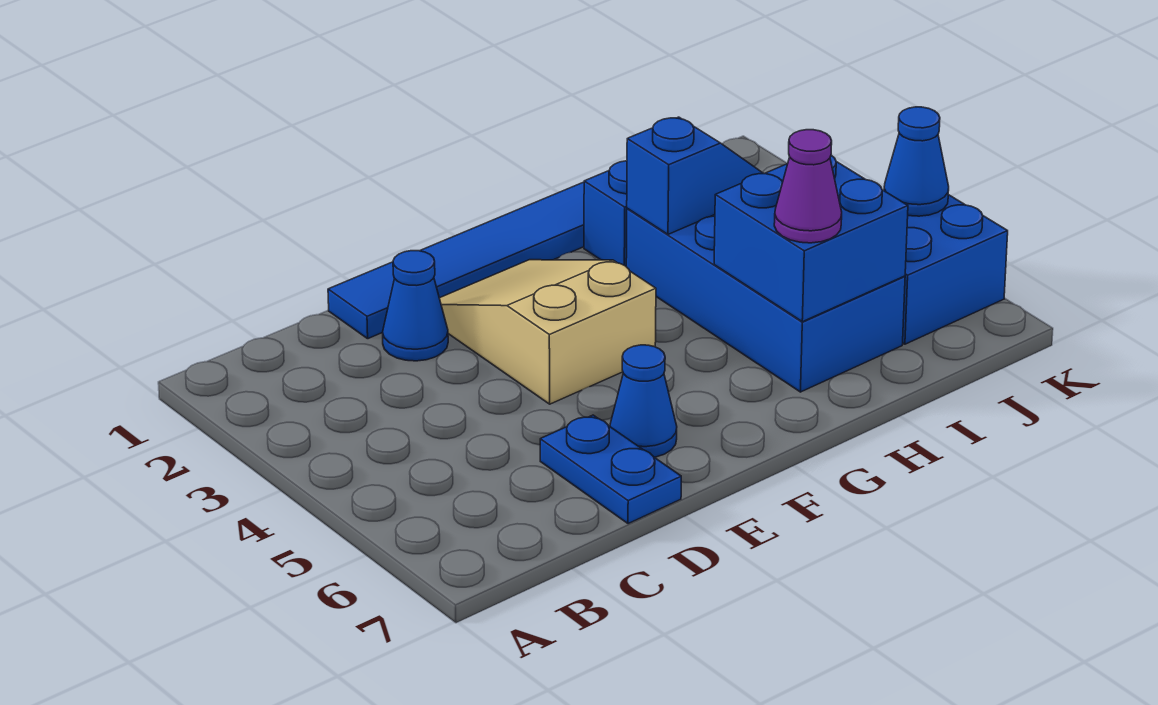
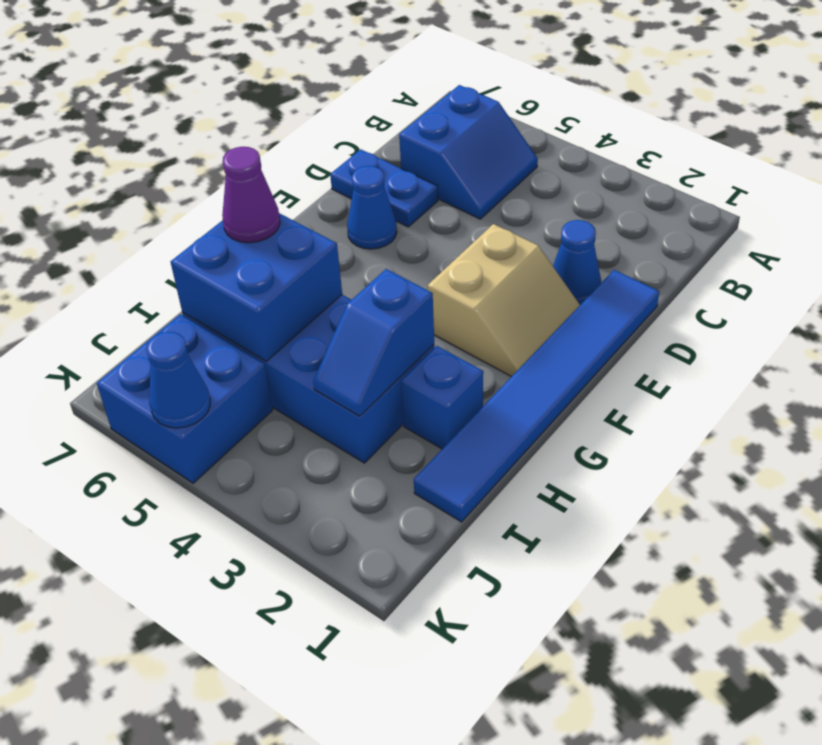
none -> blue slope B5:C6 level 1 top 6
tan slope E2:F4 level 1 top 4 -> tan slope E2:F3 level 1 top 3

